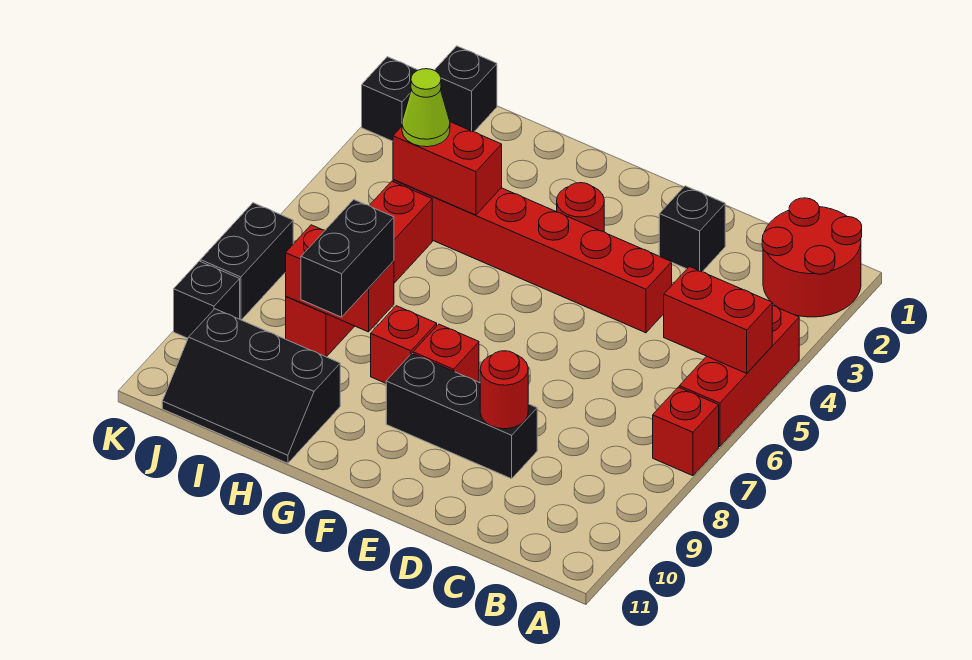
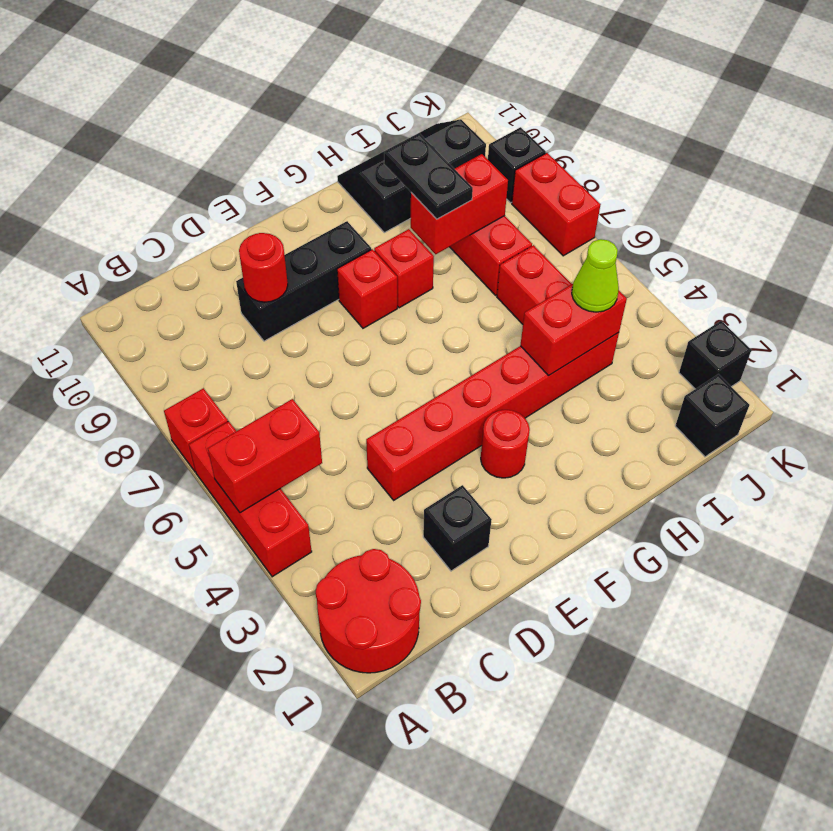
black brick H8:H9 level 3 -> black plate H8:H9 level 3
black brick K7:K8 level 1 -> red brick K7:K8 level 1

